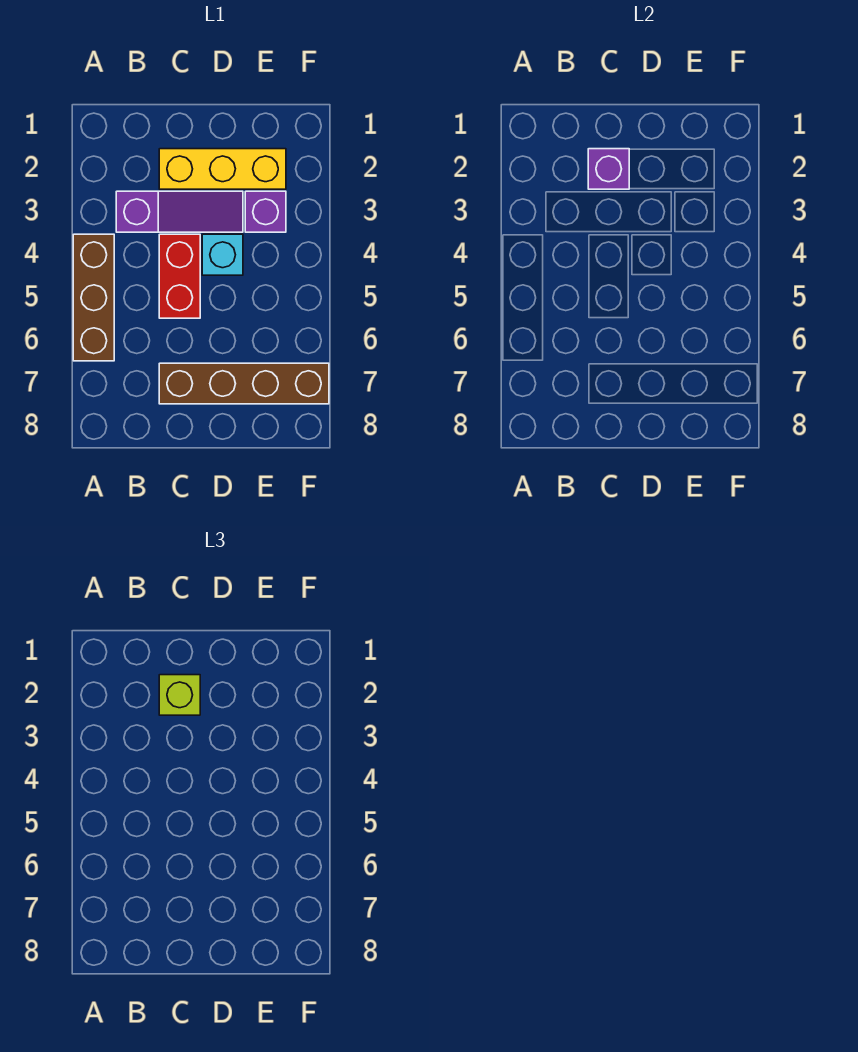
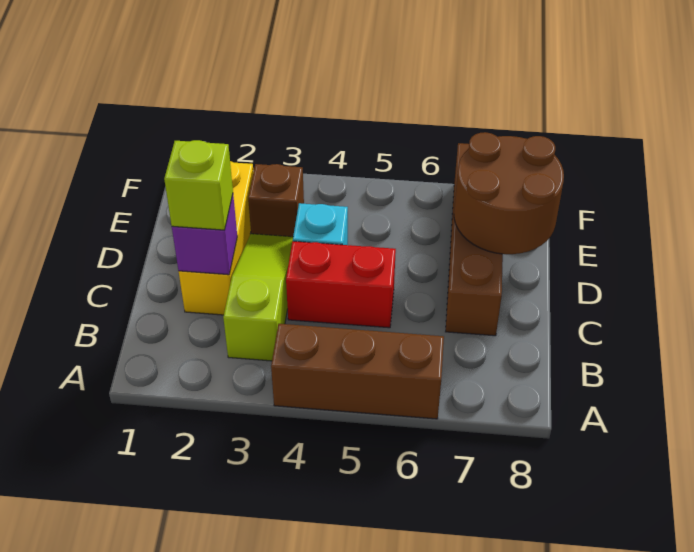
purple slope B3:D3 level 1 top B -> lime slope B3:D3 level 1 top B
none -> brown round brick D7:E8 level 2
purple brick E3 level 1 -> brown brick E3 level 1

